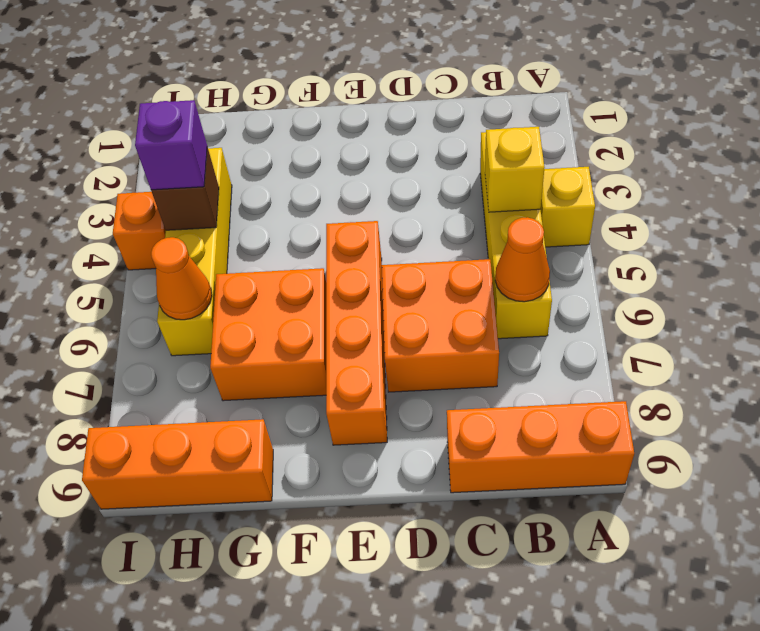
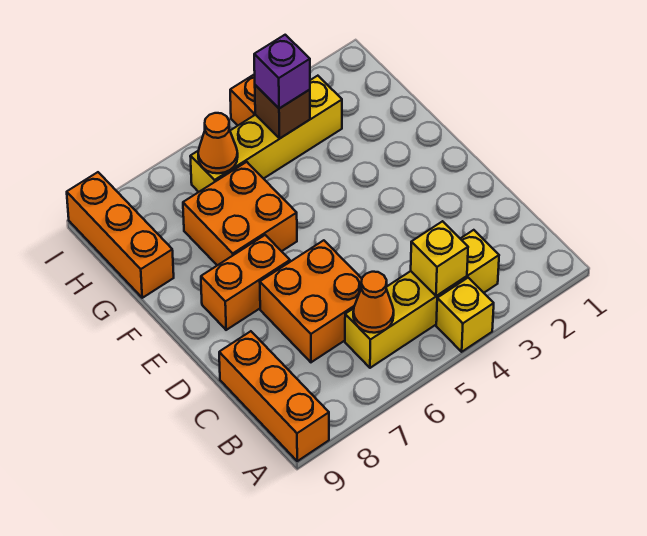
orange brick E5:E8 level 1 -> orange brick E7:E8 level 1

